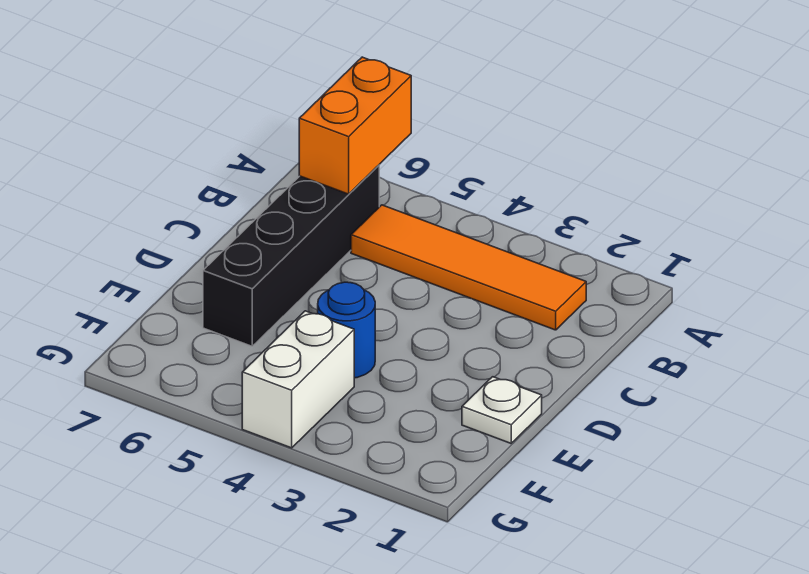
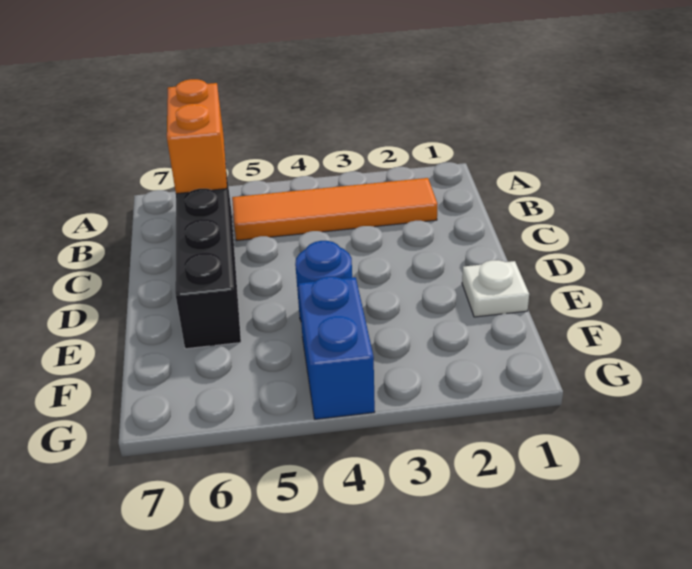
white brick F4:G4 level 1 -> blue brick F4:G4 level 1

